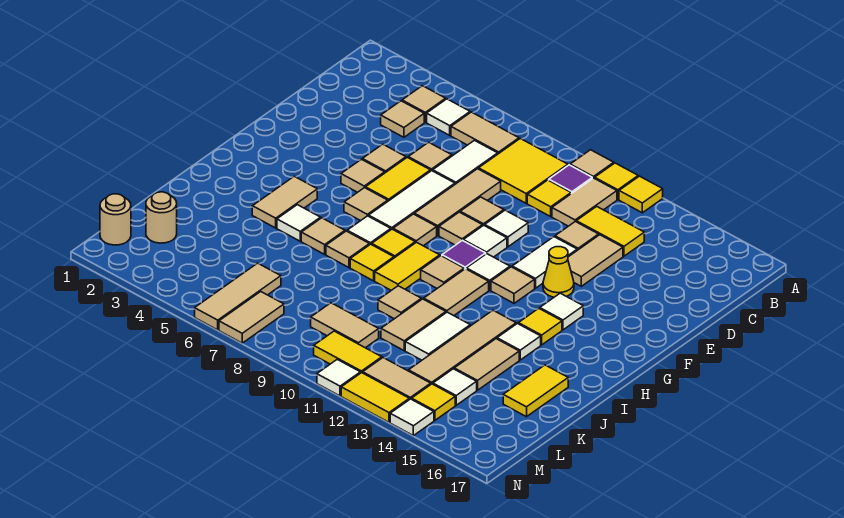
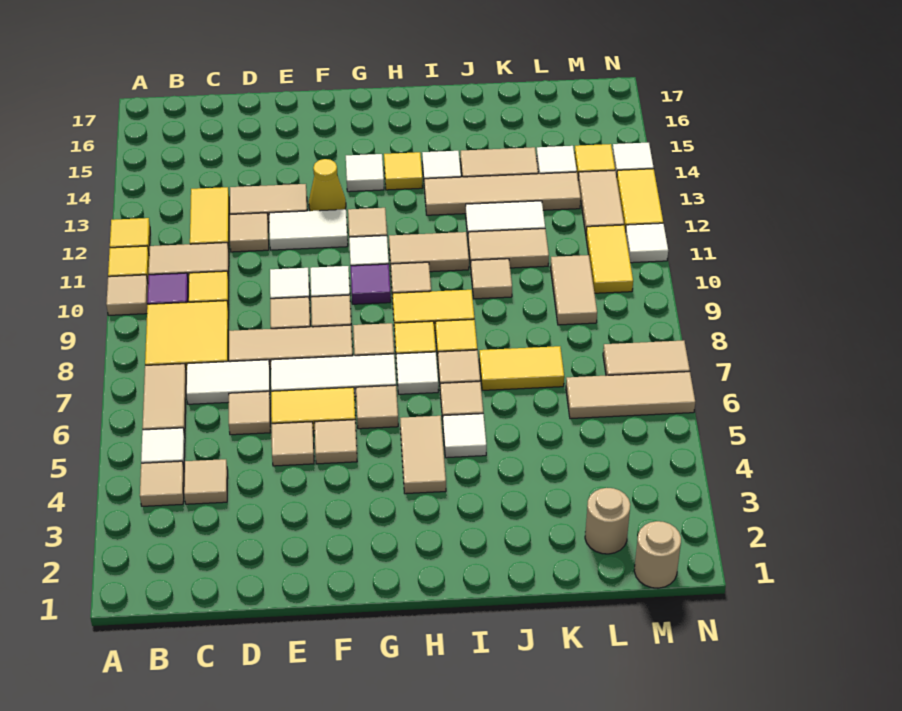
tan tile H4:I4 level 1 -> tan tile H4:H5 level 1
yellow tile J16:K16 level 1 -> yellow tile J7:K7 level 1

